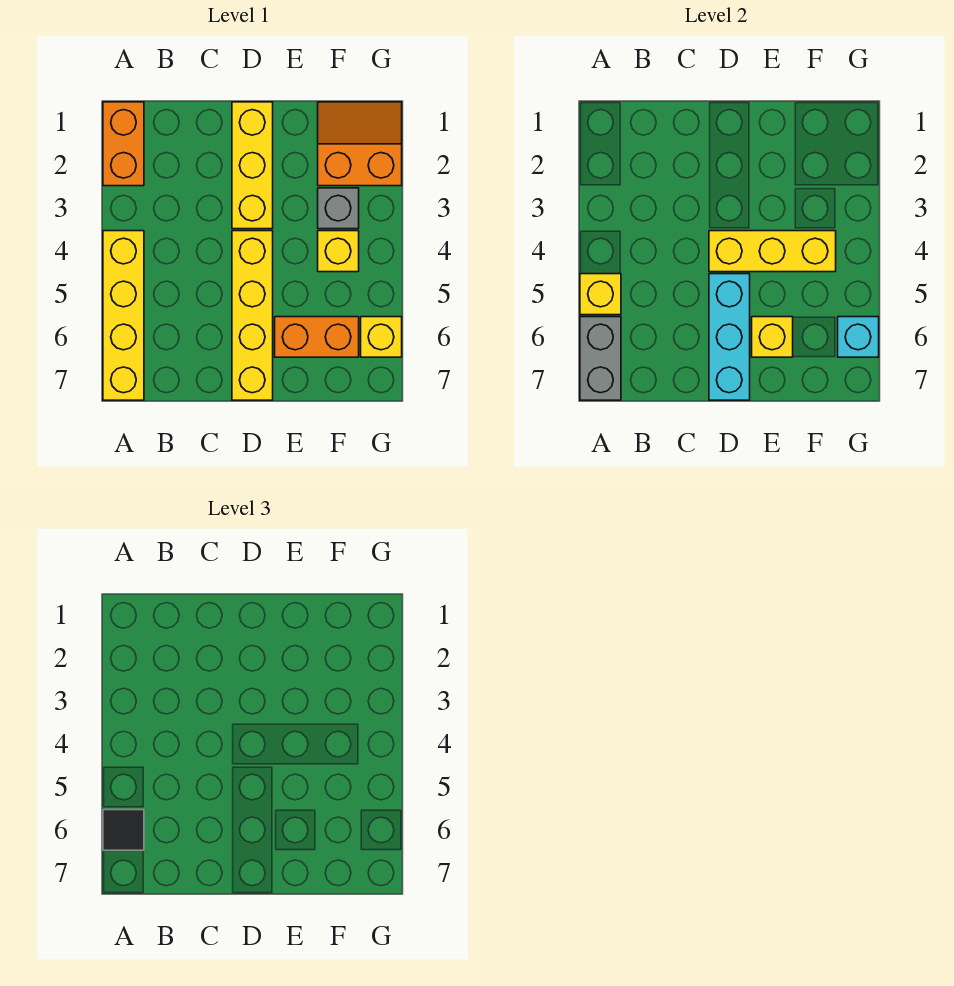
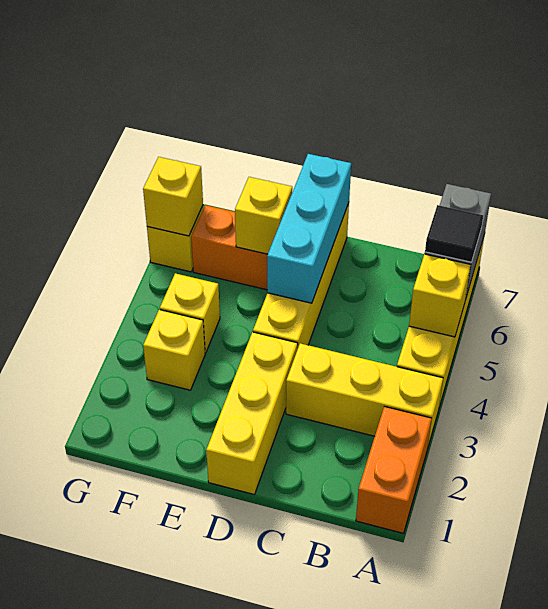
yellow brick D4:F4 level 2 -> yellow brick A3:C3 level 1
orange slope F1:G2 level 1 top 2 -> none
grey brick F3 level 1 -> yellow brick F3 level 1
cyan brick G6 level 2 -> yellow brick G6 level 2

